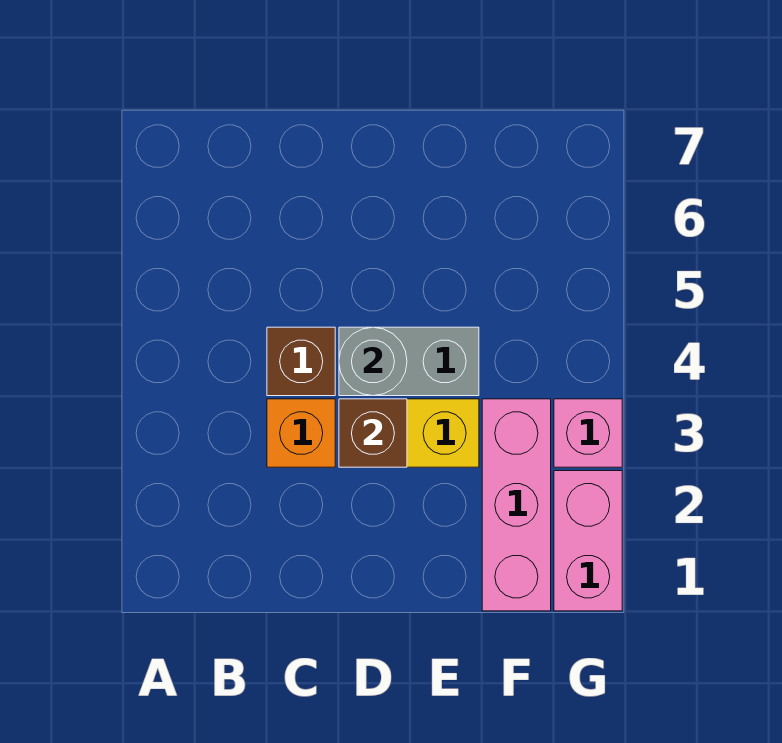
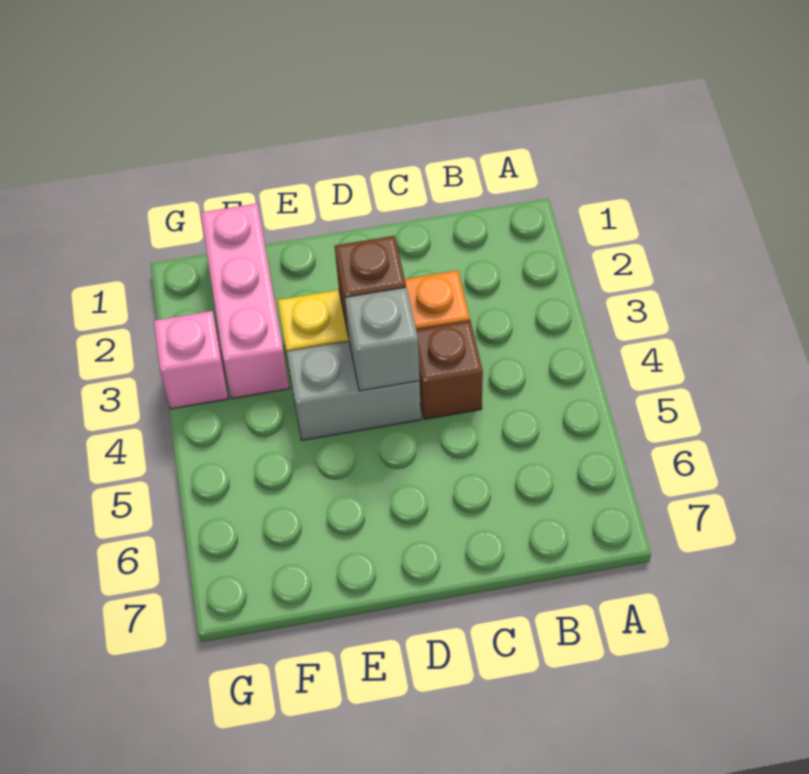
grey round brick D4 level 2 -> grey brick D4 level 2
pink brick G1:G2 level 1 -> none

